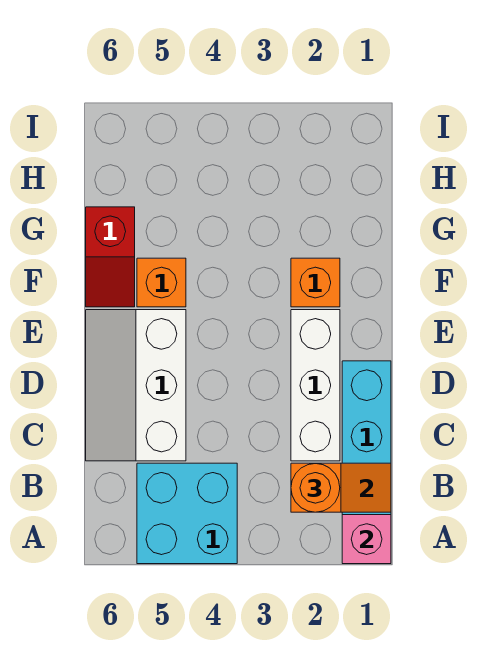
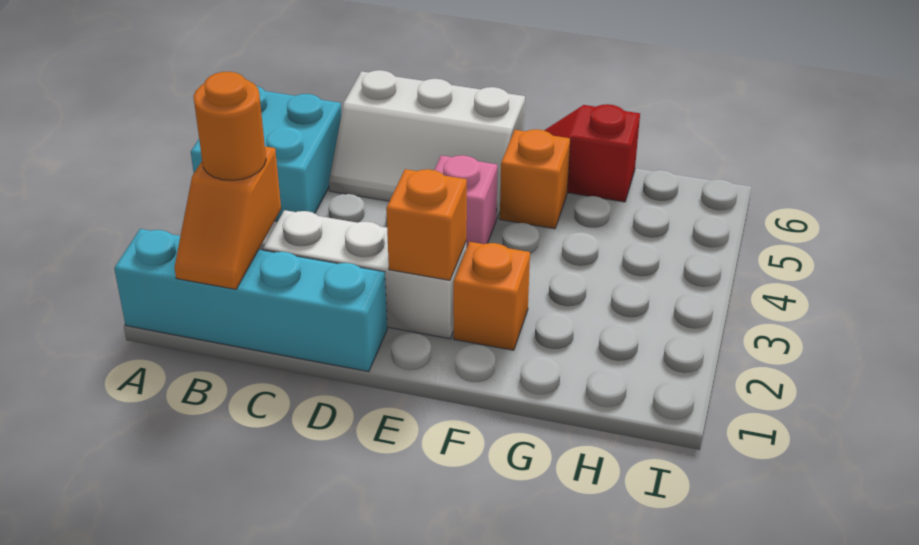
pink brick A1 level 2 -> pink brick E4 level 1
white slope C5:E6 level 1 top 5 -> white slope C5:E6 level 1 top 6
none -> orange brick E2 level 2

